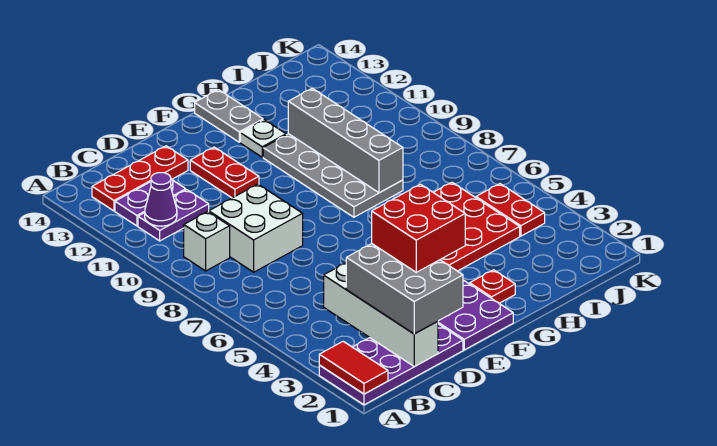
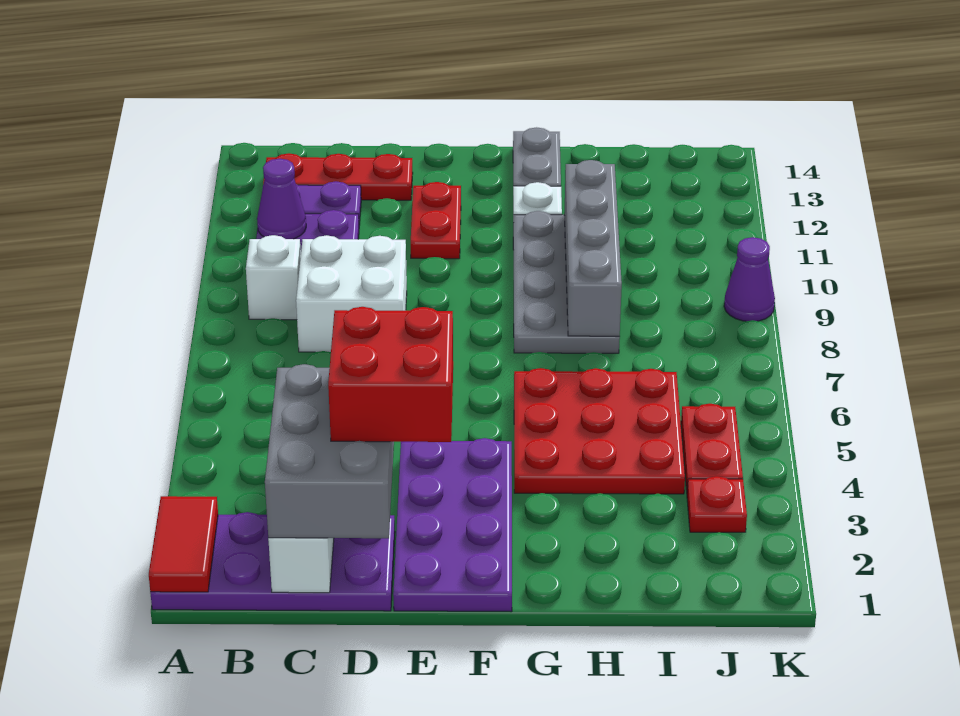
red plate G2 level 1 -> red plate J3 level 1
none -> purple cone K9 level 1

